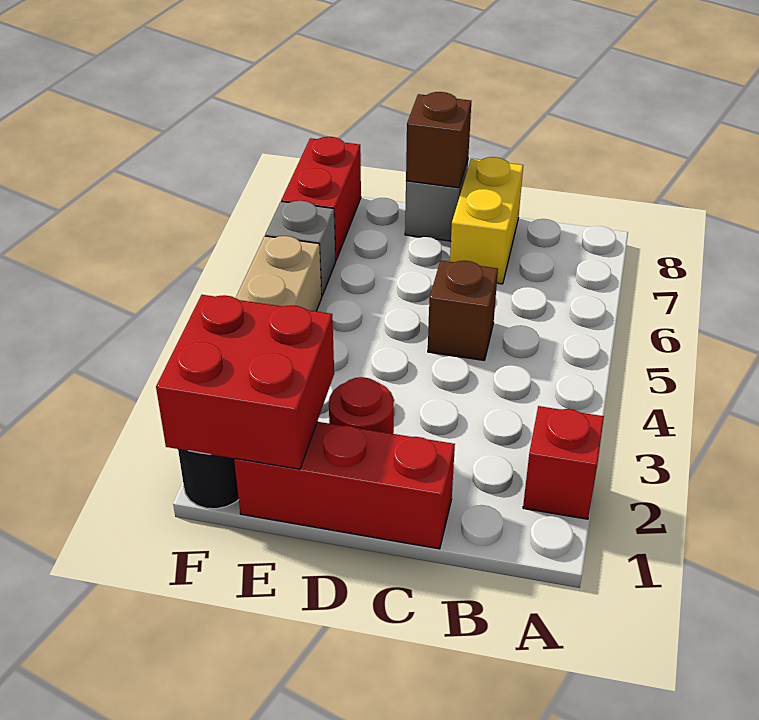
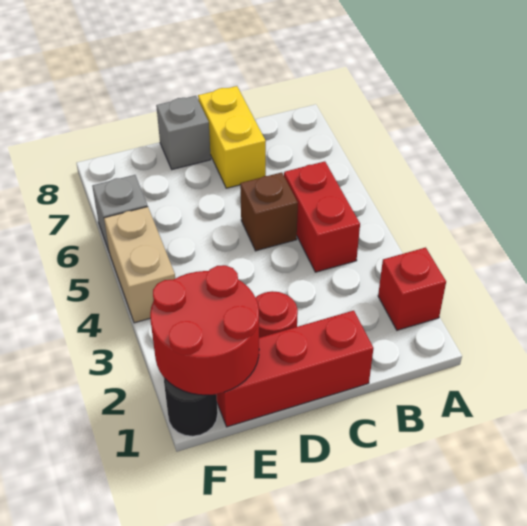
brown brick D8 level 2 -> none
red brick E1:F2 level 2 -> red round brick E1:F2 level 2
red brick F7:F8 level 1 -> red brick B4:B5 level 1

